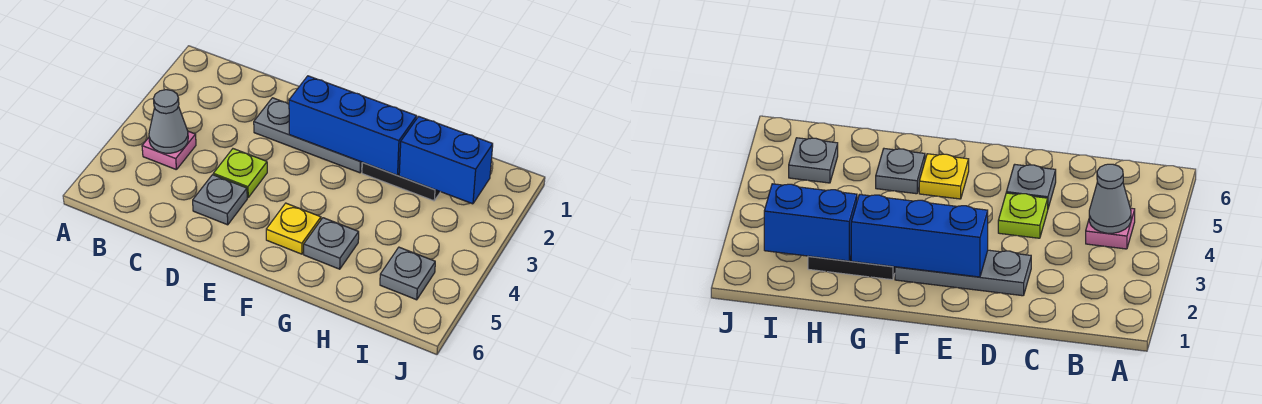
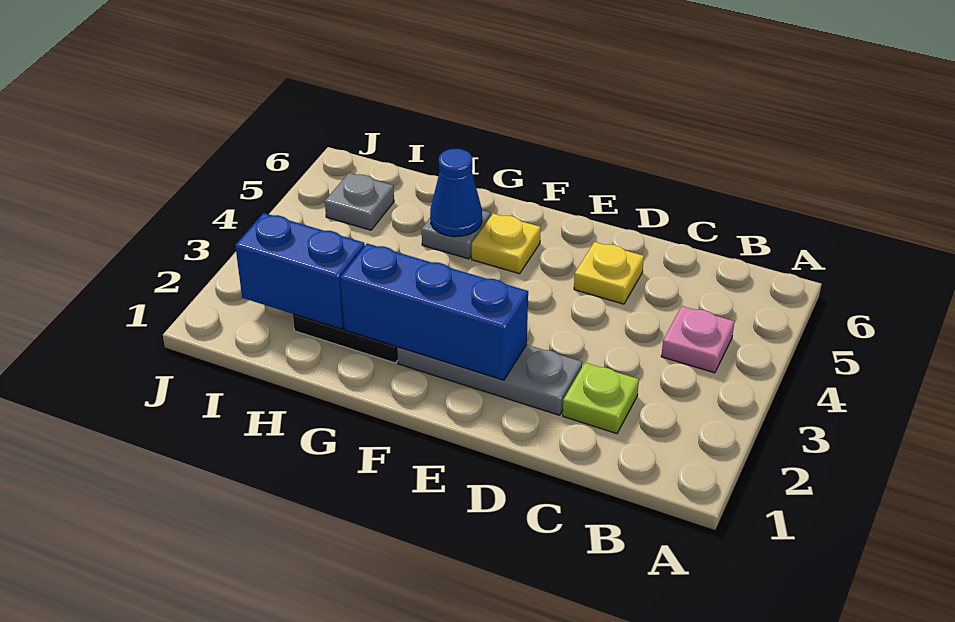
grey cone B4 level 2 -> none
lime plate D4 level 1 -> lime plate C2 level 1
grey plate D5 level 1 -> yellow plate D5 level 1
none -> blue cone G5 level 2

